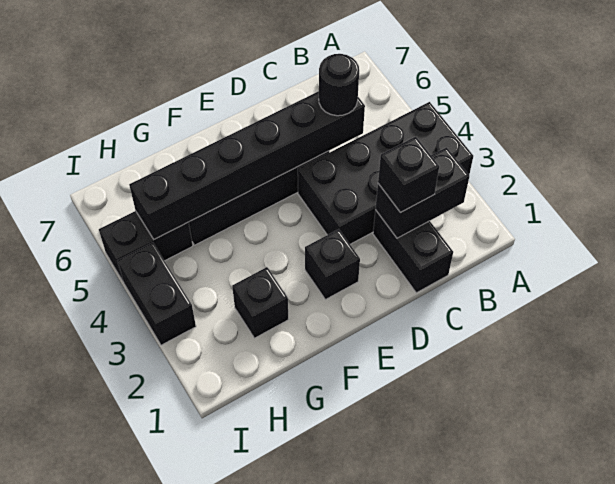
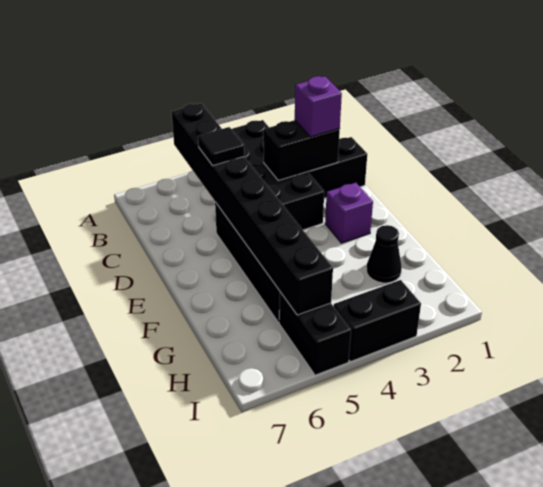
black brick B2:C2 level 2 -> black brick C2:C3 level 2
black brick C2 level 3 -> purple brick C2 level 3
black brick C5:H5 level 2 -> black brick A5:H5 level 2
black round brick C5 level 3 -> black tile C5 level 3
black brick E2 level 1 -> purple brick E2 level 1
black brick G2 level 1 -> black cone G2 level 1

